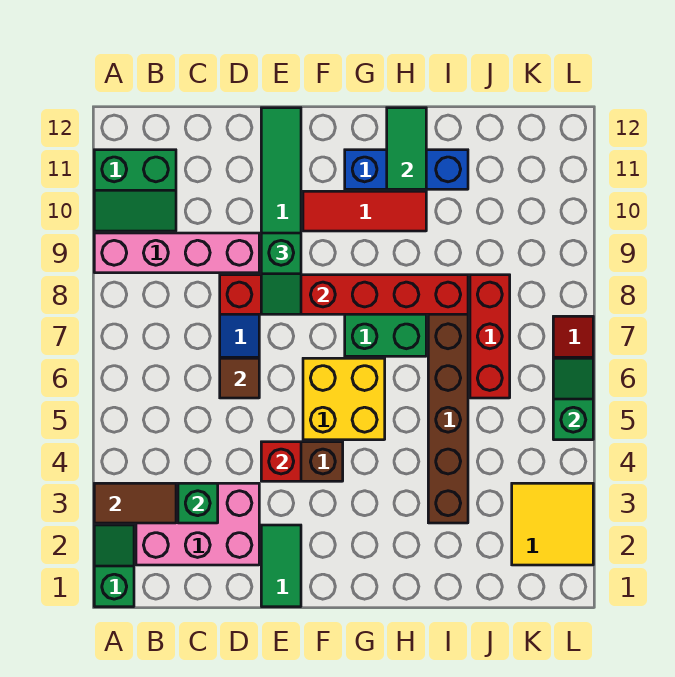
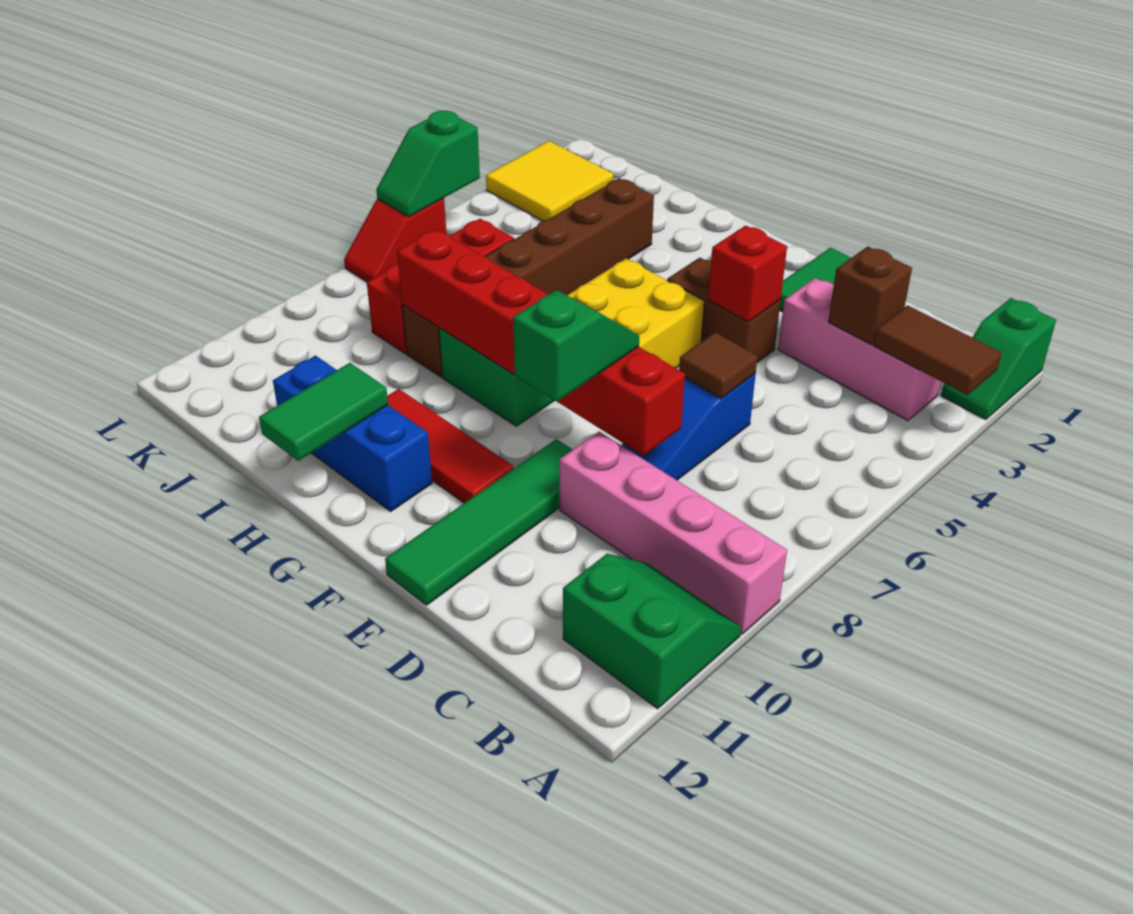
pink brick B2:D3 level 1 -> pink brick B3:D3 level 1
green brick C3 level 2 -> brown brick C3 level 2

